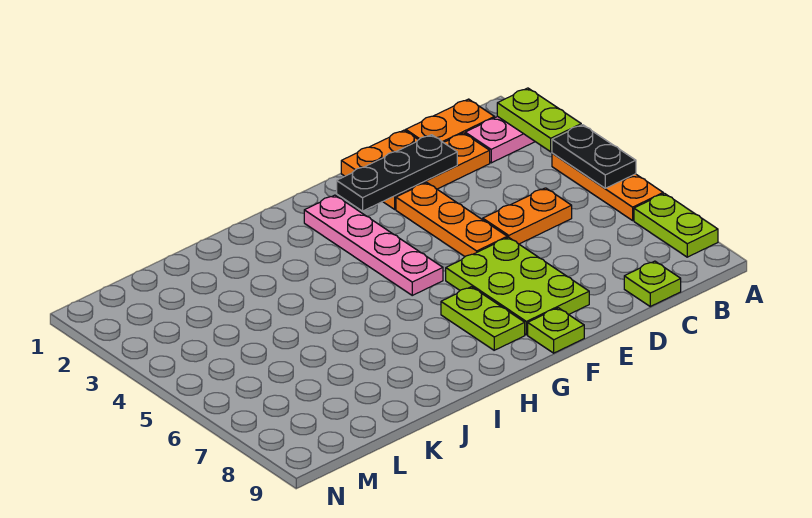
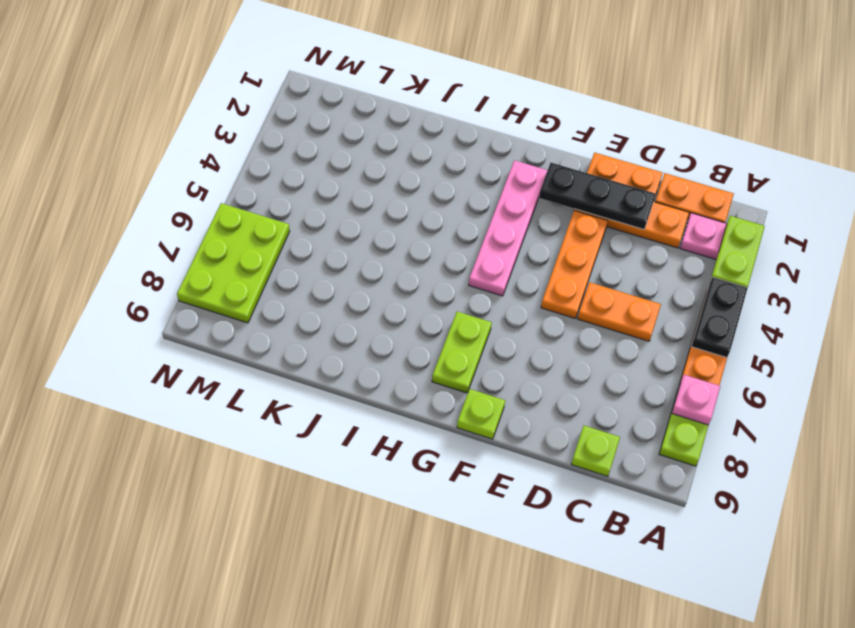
none -> pink plate A7 level 2
lime plate E6:F8 level 1 -> lime plate M6:N8 level 1

